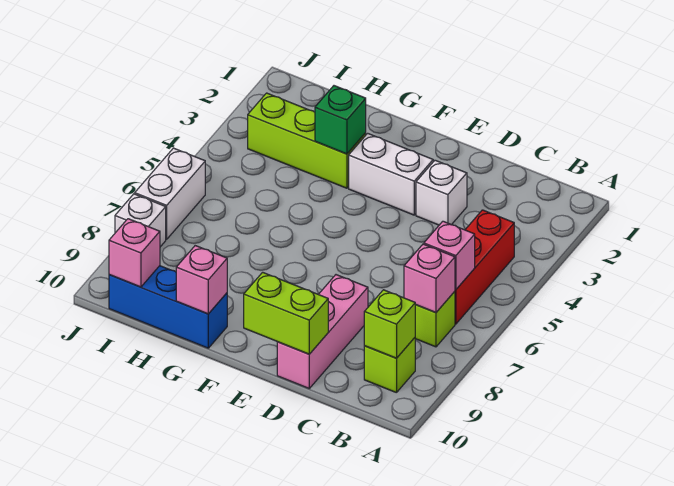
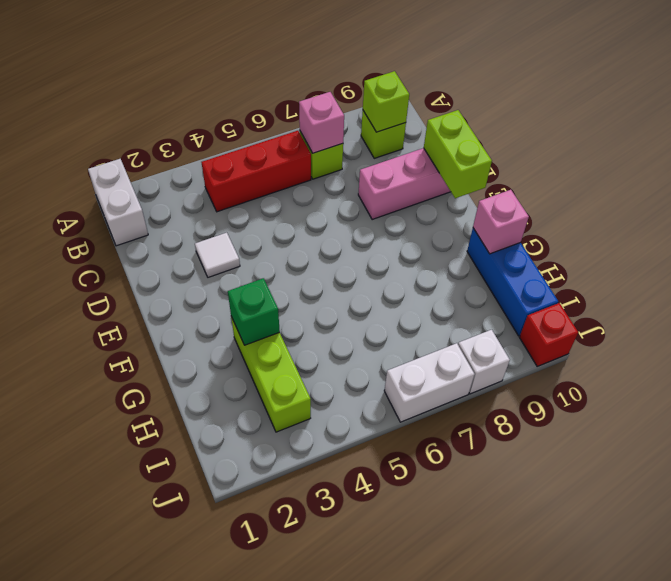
pink brick B6 level 2 -> none
white brick D3 level 1 -> white tile D3 level 1
white brick E3:F3 level 1 -> white brick A1:B1 level 1
pink brick I10 level 2 -> none
none -> red brick J10 level 1

